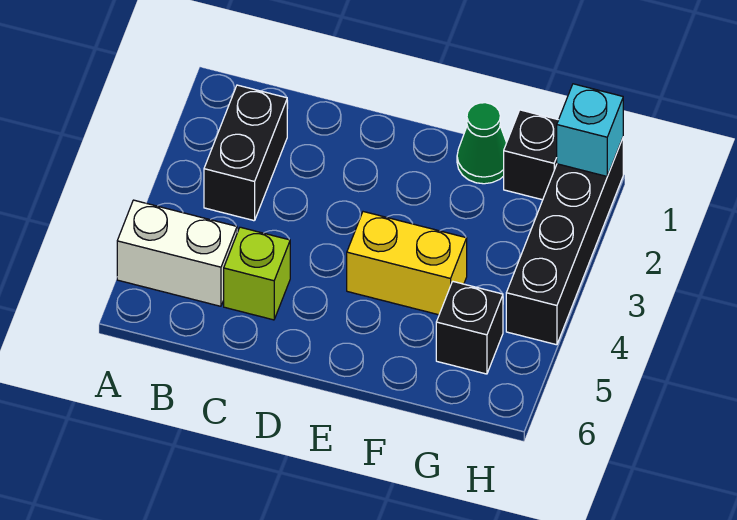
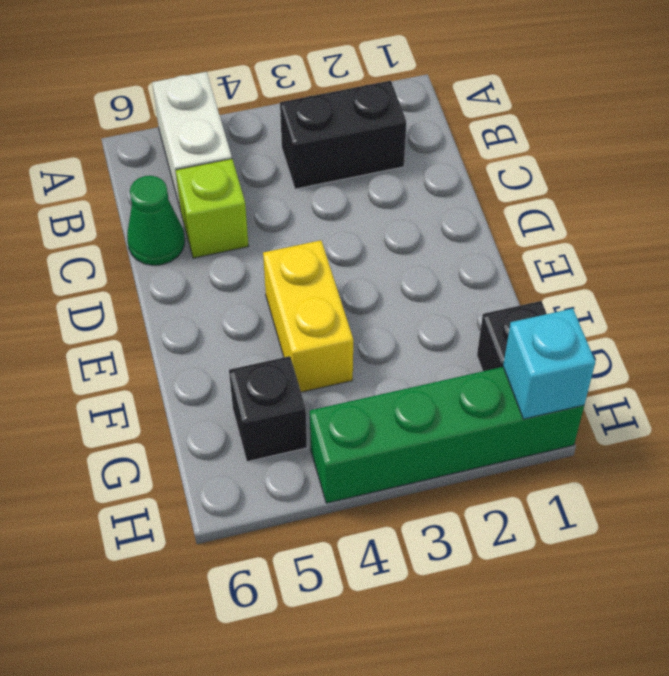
green cone F1 level 1 -> green cone C6 level 1
black brick H1:H4 level 1 -> green brick H1:H4 level 1

